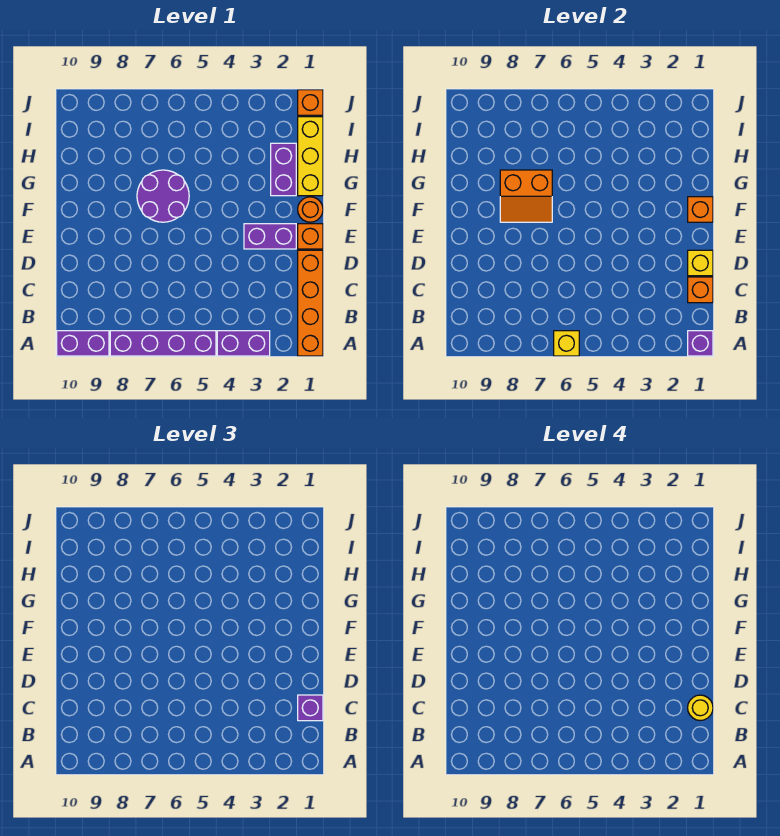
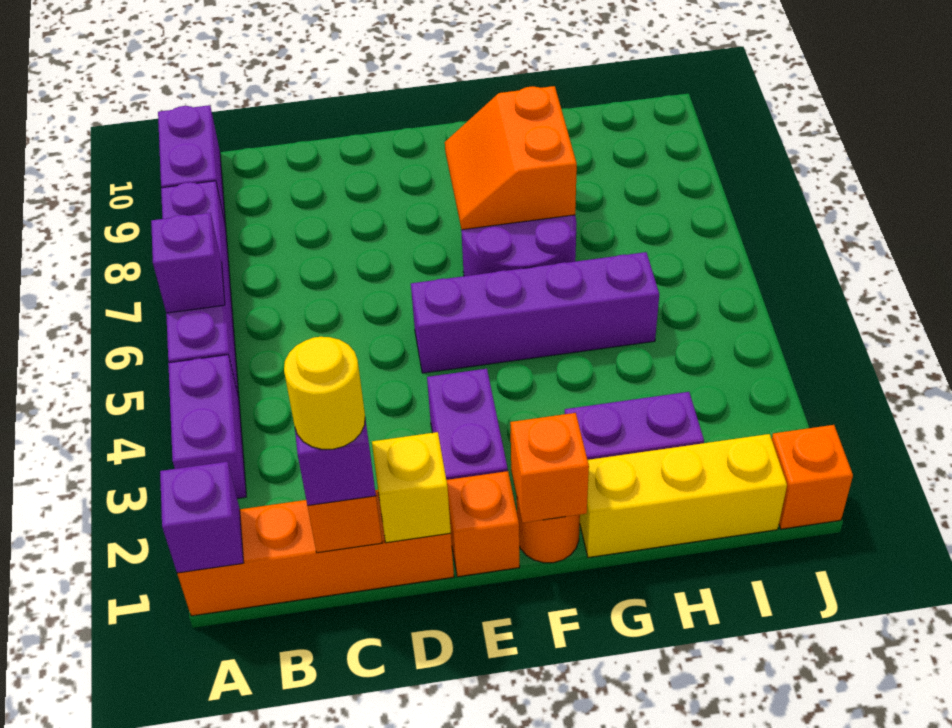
yellow brick A6 level 2 -> purple brick A6 level 2
none -> purple brick E5:H5 level 1

